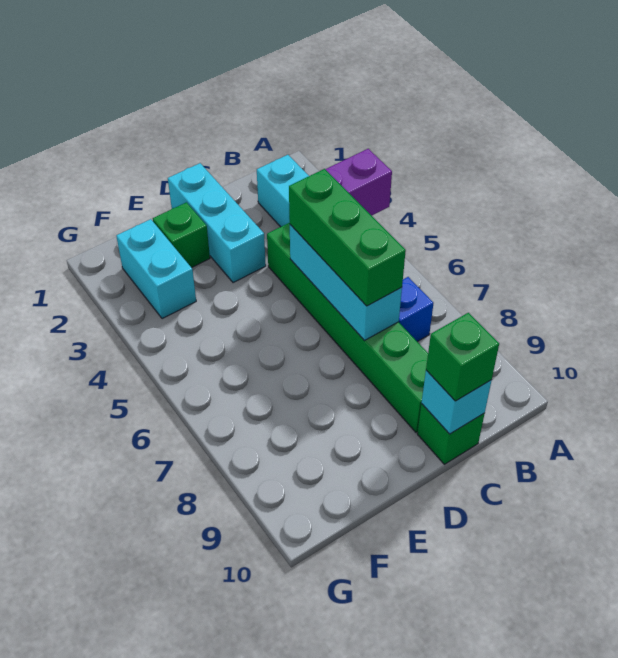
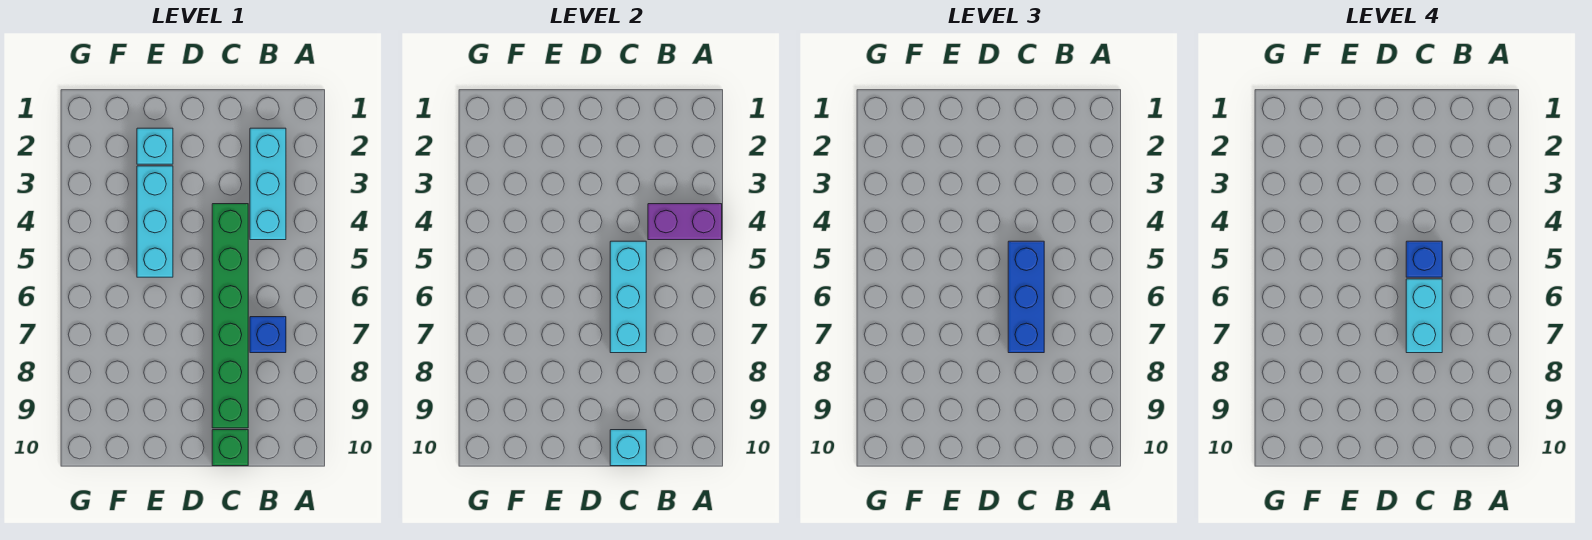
green brick C5:C7 level 3 -> blue brick C5:C7 level 3
none -> blue brick C5 level 4
green brick C10 level 3 -> none
cyan brick D1:D3 level 1 -> cyan brick E3:E5 level 1
green brick E2 level 1 -> cyan brick E2 level 1
cyan brick F2:F3 level 1 -> cyan brick C6:C7 level 4

